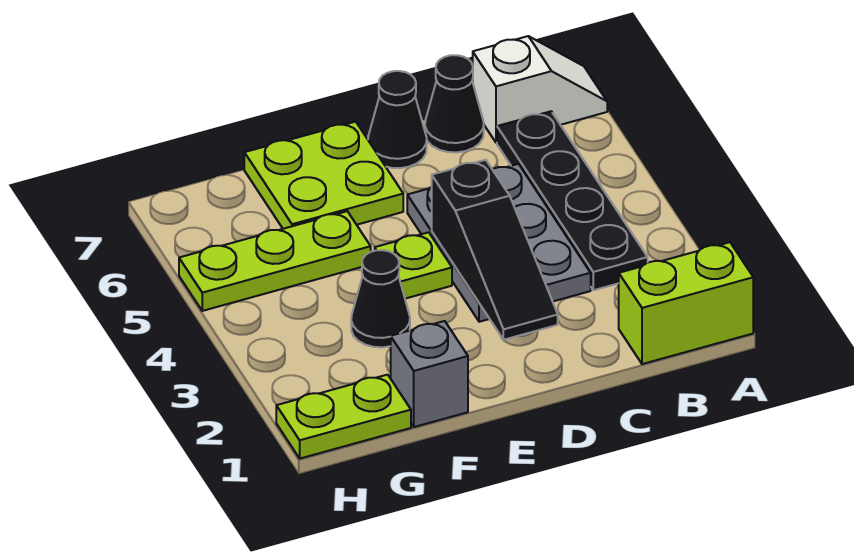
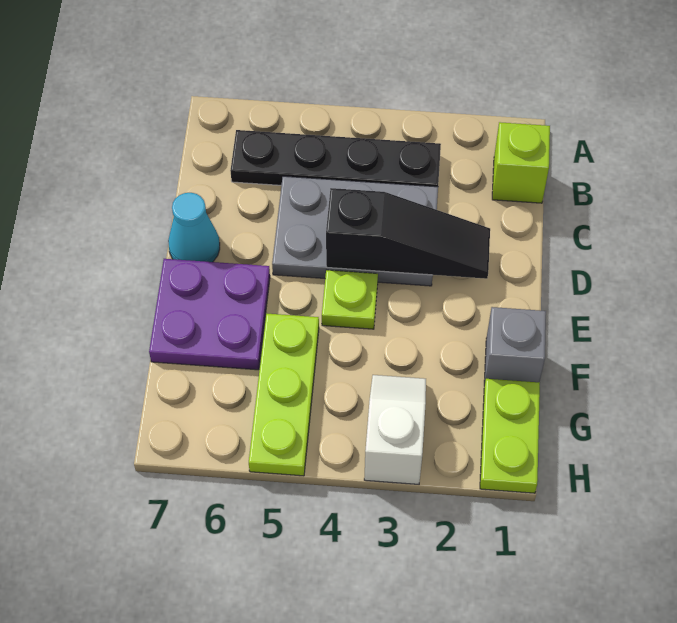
lime brick A1:B1 level 1 -> lime brick B1 level 1
white slope A7:B7 level 1 top B -> white slope G3:H3 level 1 top H
black cone C7 level 1 -> none
black cone D7 level 1 -> cyan cone D7 level 1
lime plate E6:F7 level 1 -> purple plate E6:F7 level 1
black cone F3 level 1 -> none

